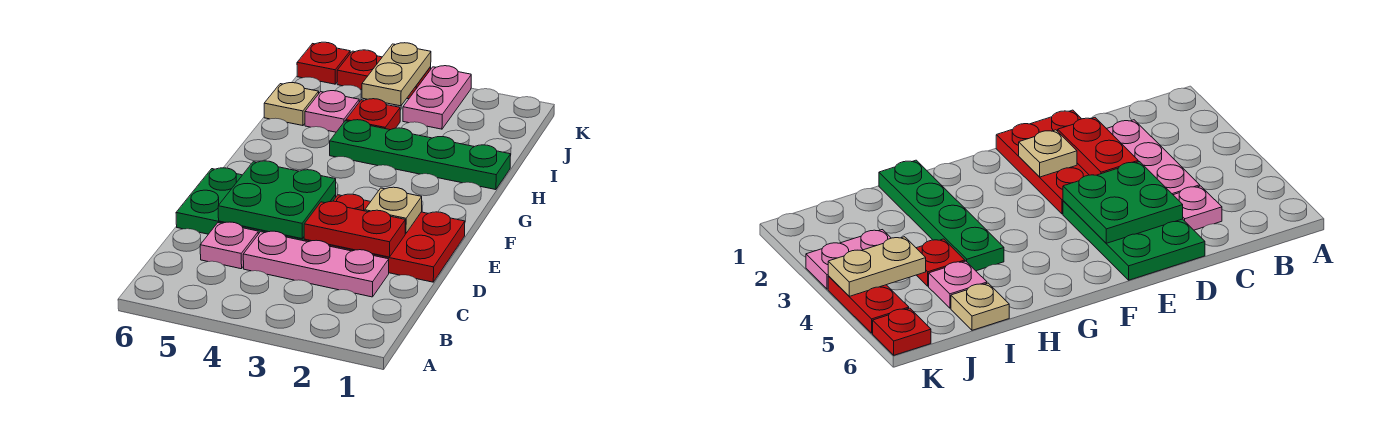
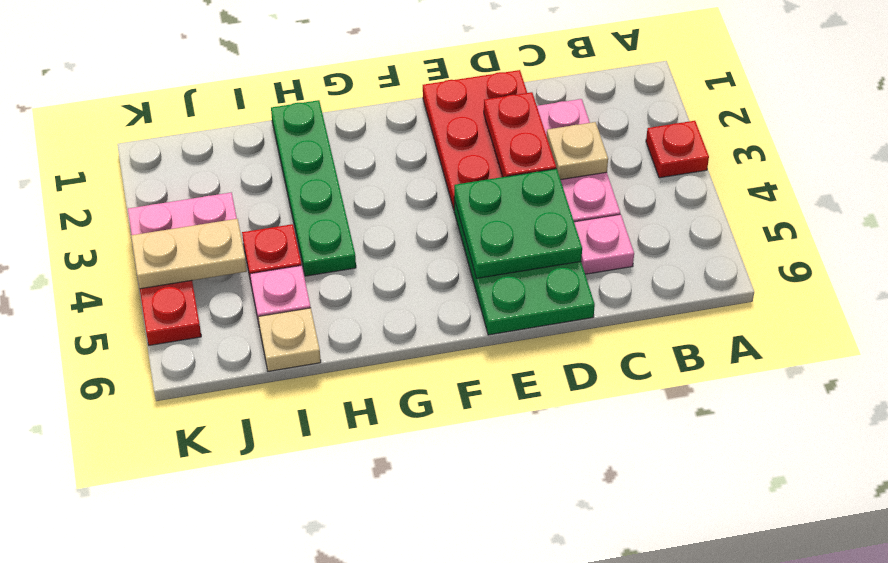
tan plate E2 level 2 -> tan plate C3 level 2
red plate K6 level 1 -> red plate A3 level 1

